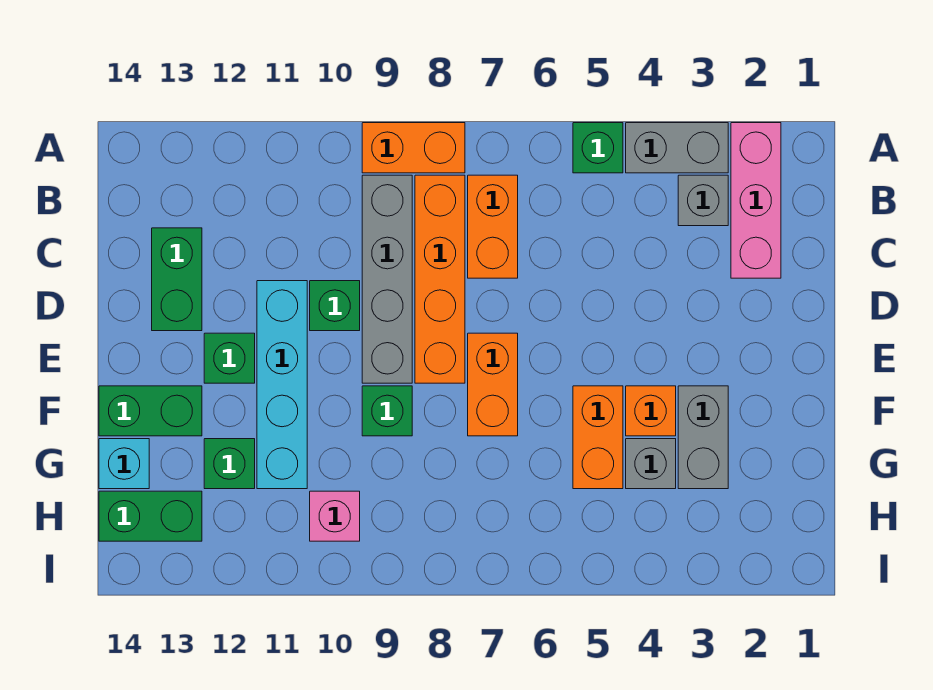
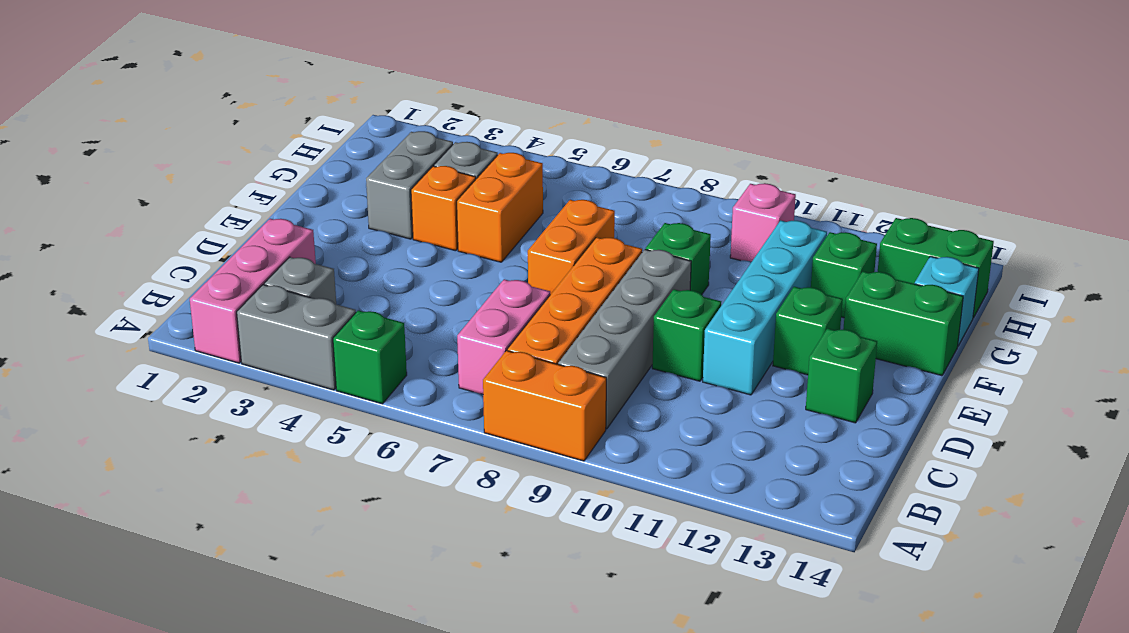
orange brick B7:C7 level 1 -> pink brick B7:C7 level 1
green brick C13:D13 level 1 -> green brick D13 level 1

